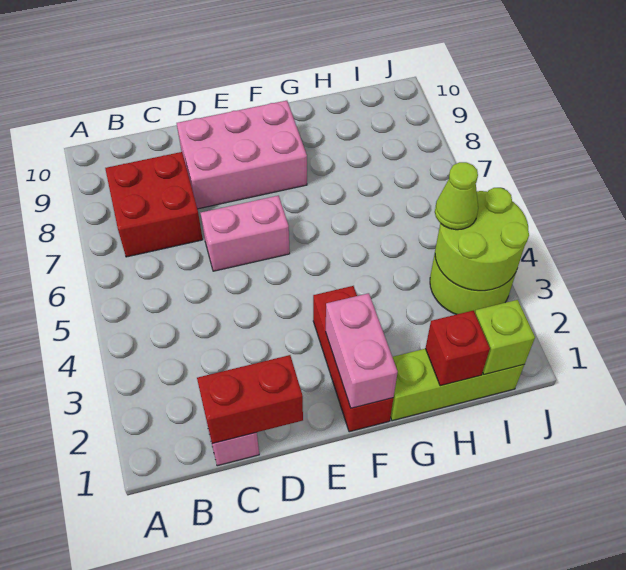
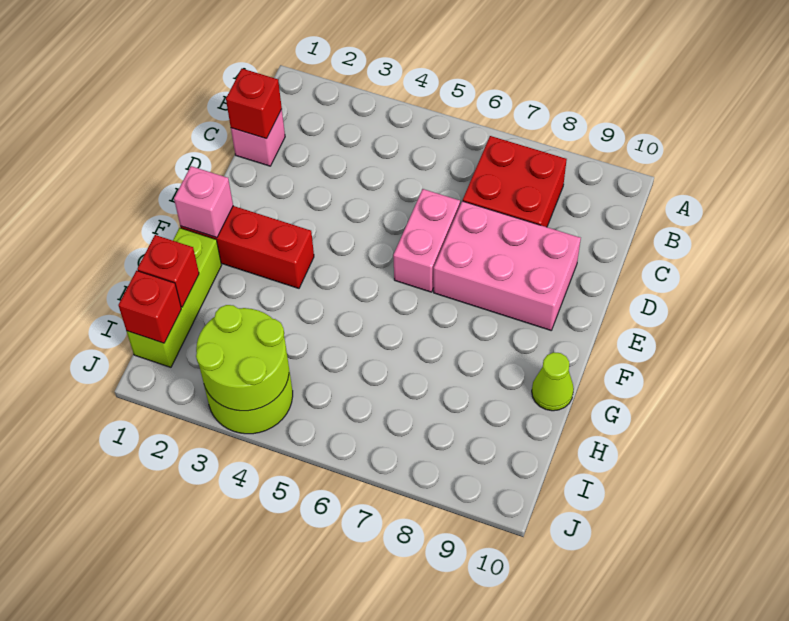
red brick C1:D1 level 2 -> red brick C1 level 2
pink brick D8:F9 level 1 -> pink brick D7:E9 level 1
pink brick F1:F2 level 2 -> pink brick F1 level 2
lime brick I1 level 2 -> red brick I1 level 2
lime cone I4 level 3 -> lime cone G10 level 1

